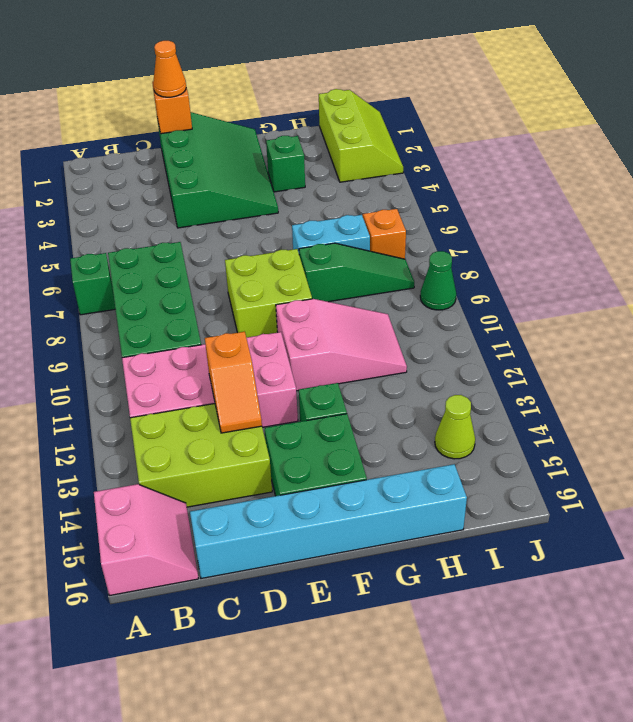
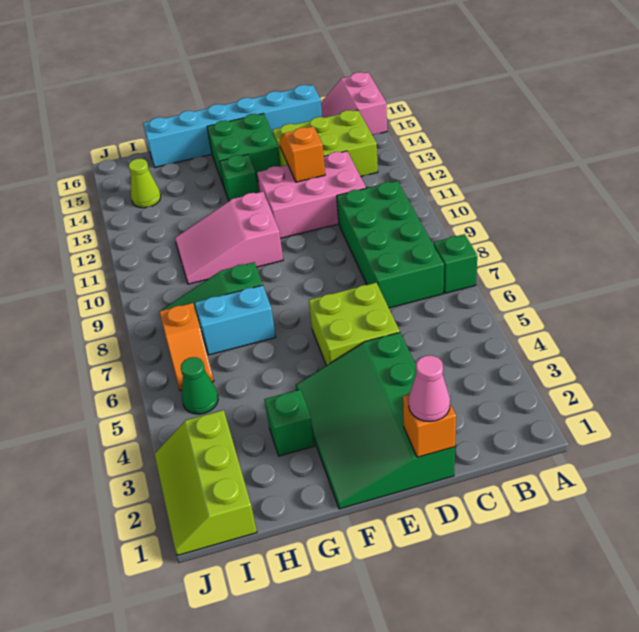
pink brick B11:E12 level 1 -> pink brick C11:E12 level 1
orange cone D1 level 3 -> pink cone D1 level 3
lime brick E8:F9 level 1 -> lime brick D5:E6 level 1
green cone J9 level 1 -> green cone I5 level 1

